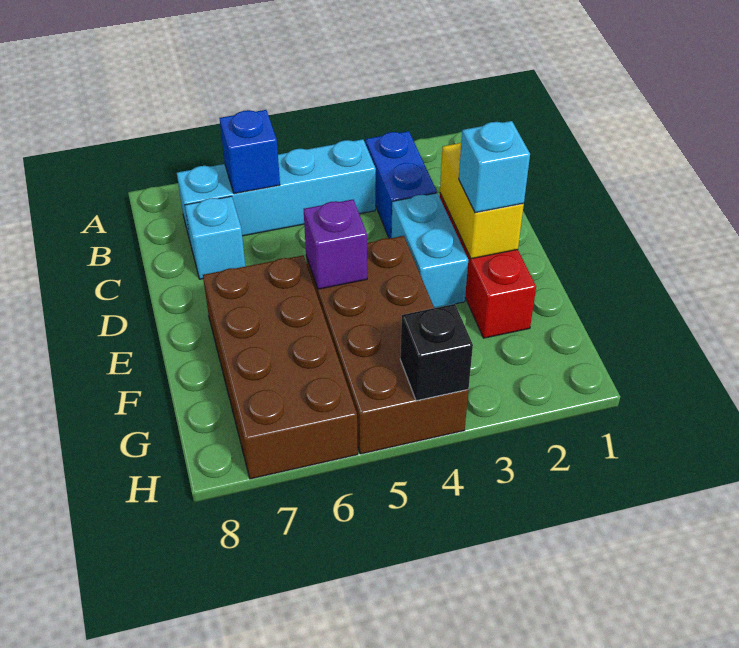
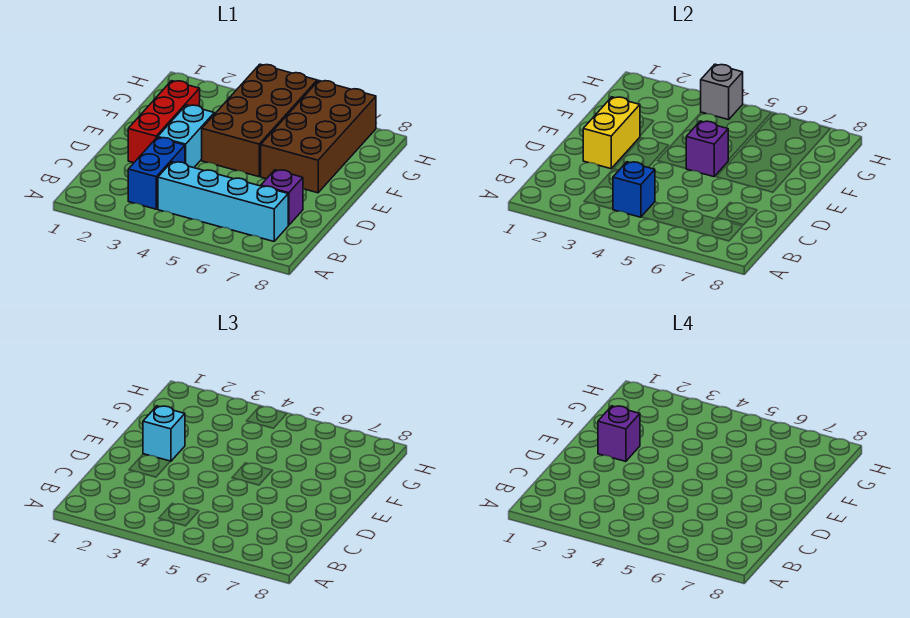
blue brick B6 level 2 -> blue brick B4 level 2
cyan brick C7 level 1 -> purple brick C7 level 1
none -> purple brick E2 level 4
black brick H4 level 2 -> grey brick H4 level 2

